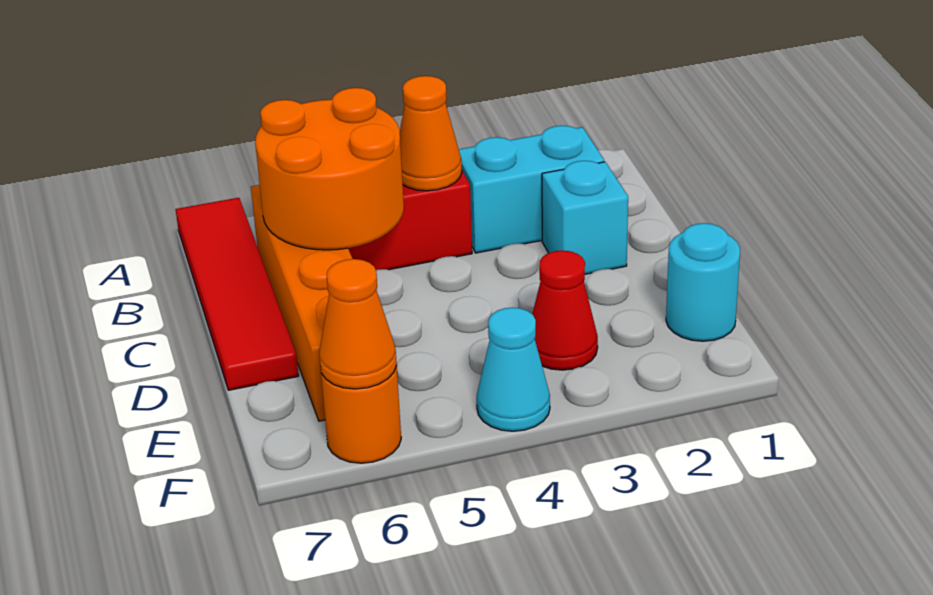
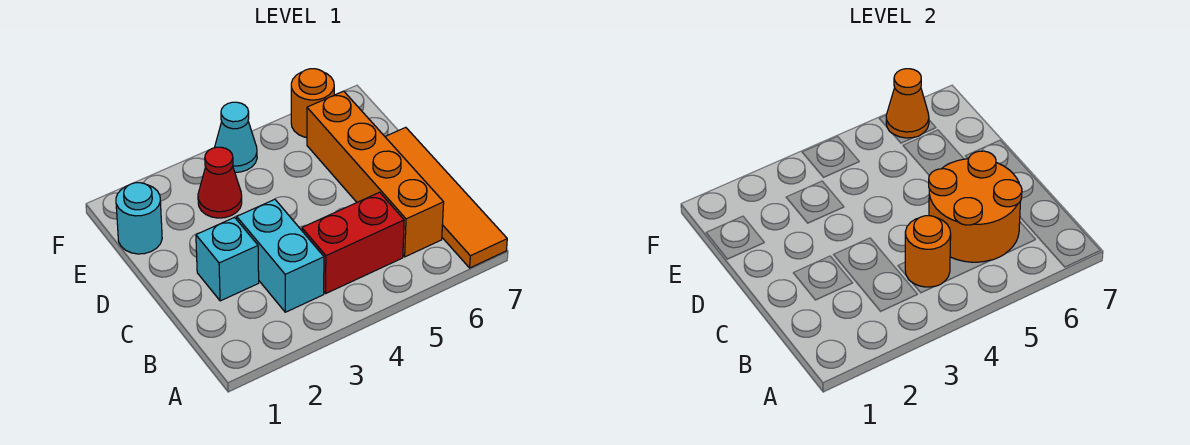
red tile A7:D7 level 1 -> orange tile A7:D7 level 1
cyan brick B2:B3 level 1 -> cyan brick B3:C3 level 1
orange cone B4 level 2 -> orange round brick B4 level 2

